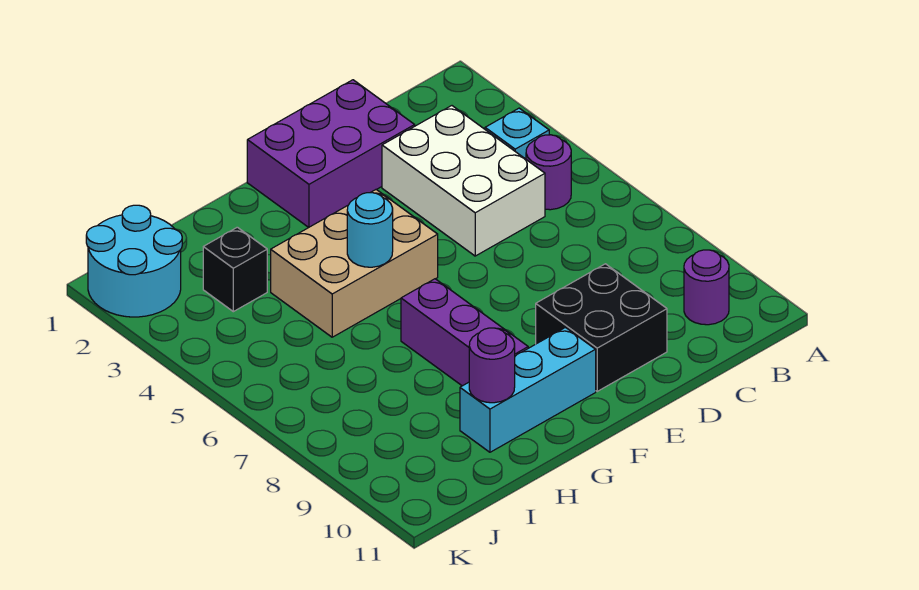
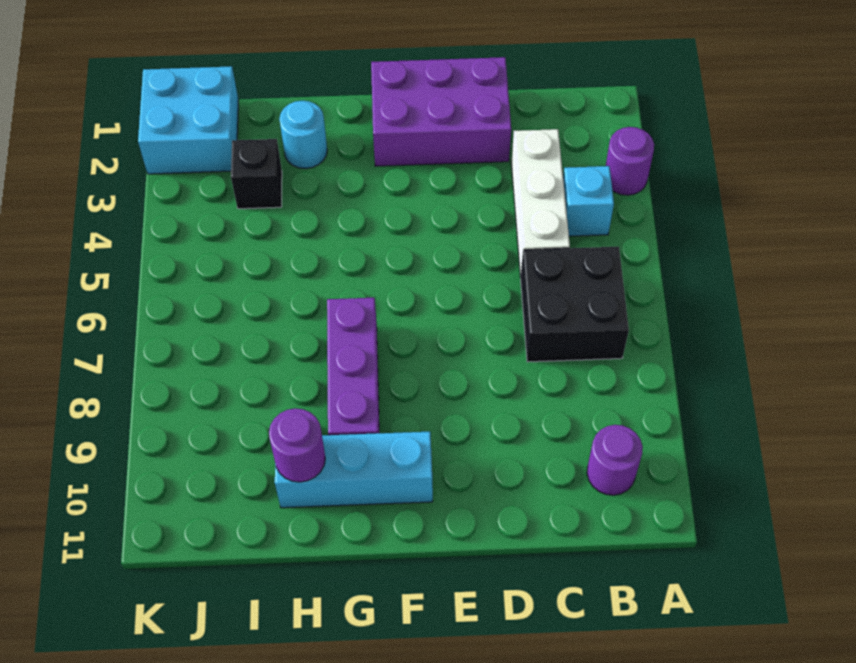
purple round brick B5 level 1 -> purple round brick A3 level 1
white brick C3:D5 level 1 -> white brick C3:C5 level 1
black brick D9:E10 level 1 -> black brick B6:C7 level 1
tan brick F4:H5 level 1 -> none
cyan round brick G5 level 2 -> cyan round brick H2 level 1
cyan round brick J1:K2 level 1 -> cyan brick J1:K2 level 1

